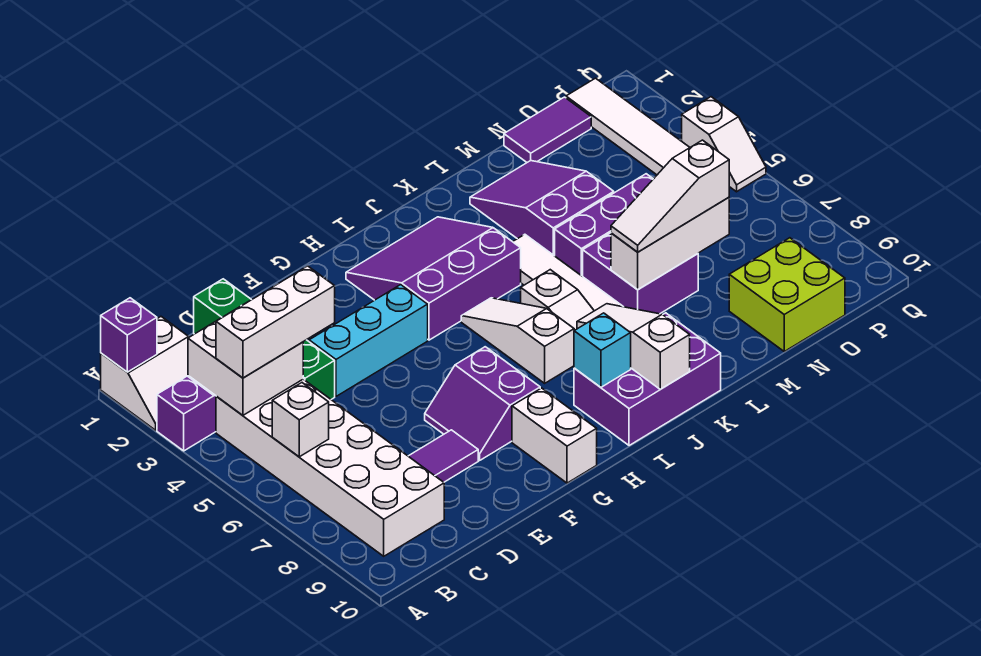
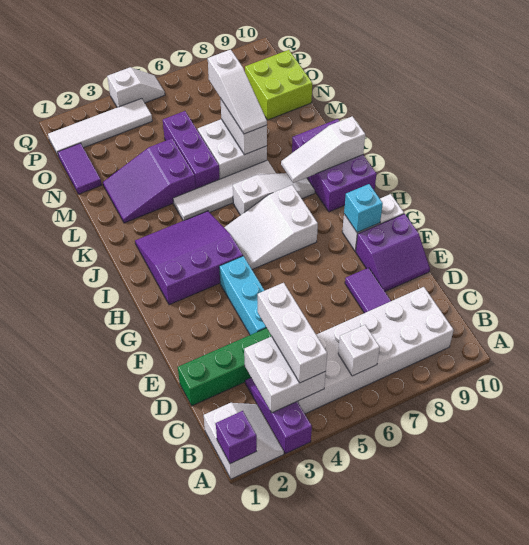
purple slope F7:G8 level 1 top G -> purple slope E9:F10 level 1 top F
purple slope H2:J4 level 1 top 4 -> purple slope H2:J4 level 1 top H
white slope I5:I7 level 1 top 7 -> white slope H5:I7 level 1 top 7
cyan brick I9 level 2 -> cyan brick G9 level 2
purple brick L6:M7 level 1 -> white brick L6:M7 level 1
white brick L7:N7 level 2 -> white brick L7:M7 level 2

